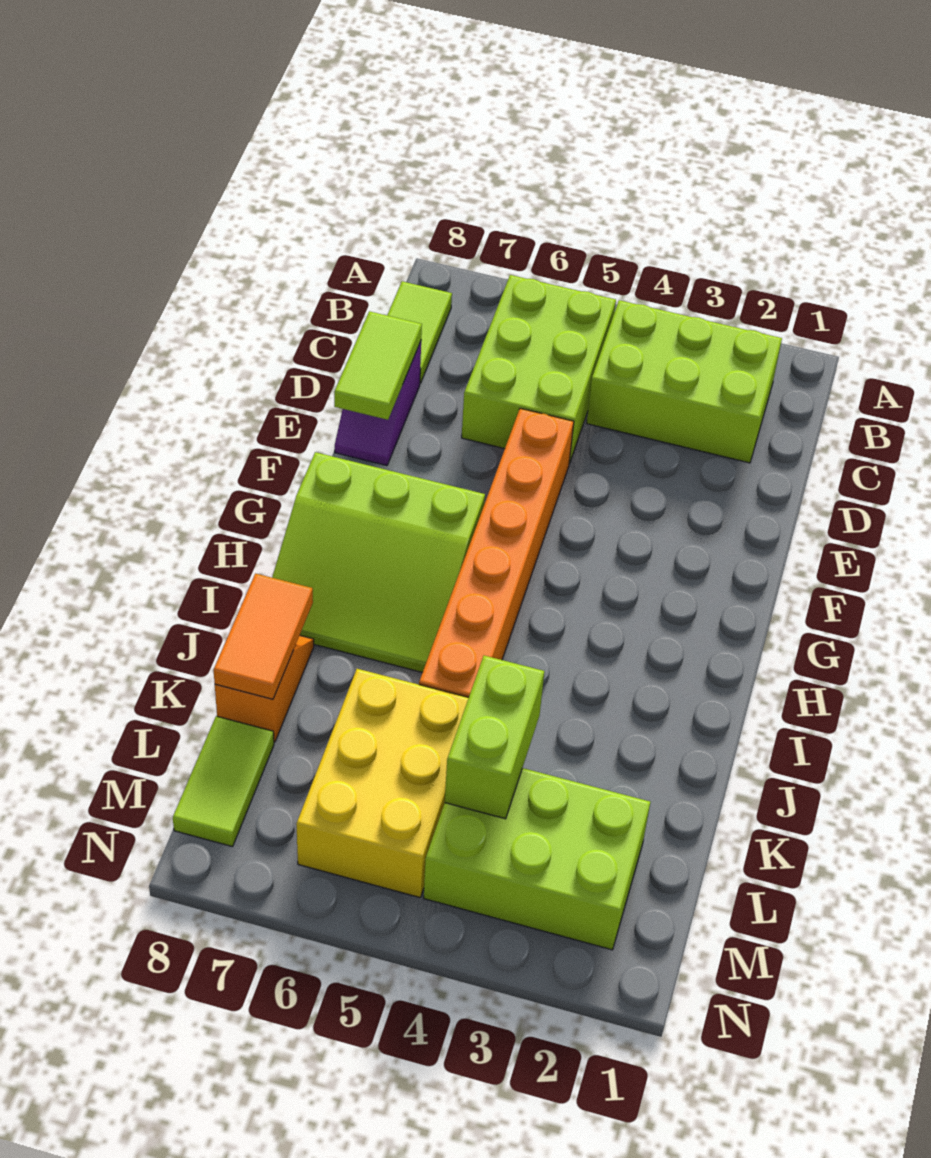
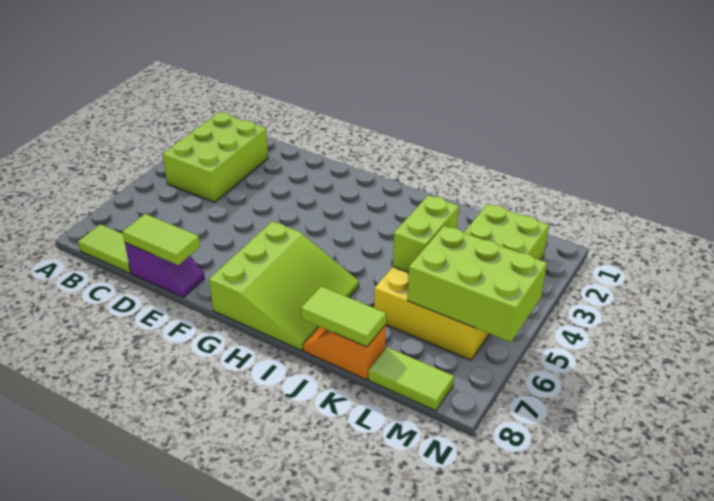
lime brick B5:D6 level 1 -> lime brick L5:N6 level 2
orange brick E5:J5 level 1 -> none
orange tile J8:K8 level 2 -> lime tile J8:K8 level 2
lime brick K4:L4 level 2 -> lime brick K4:K5 level 2

